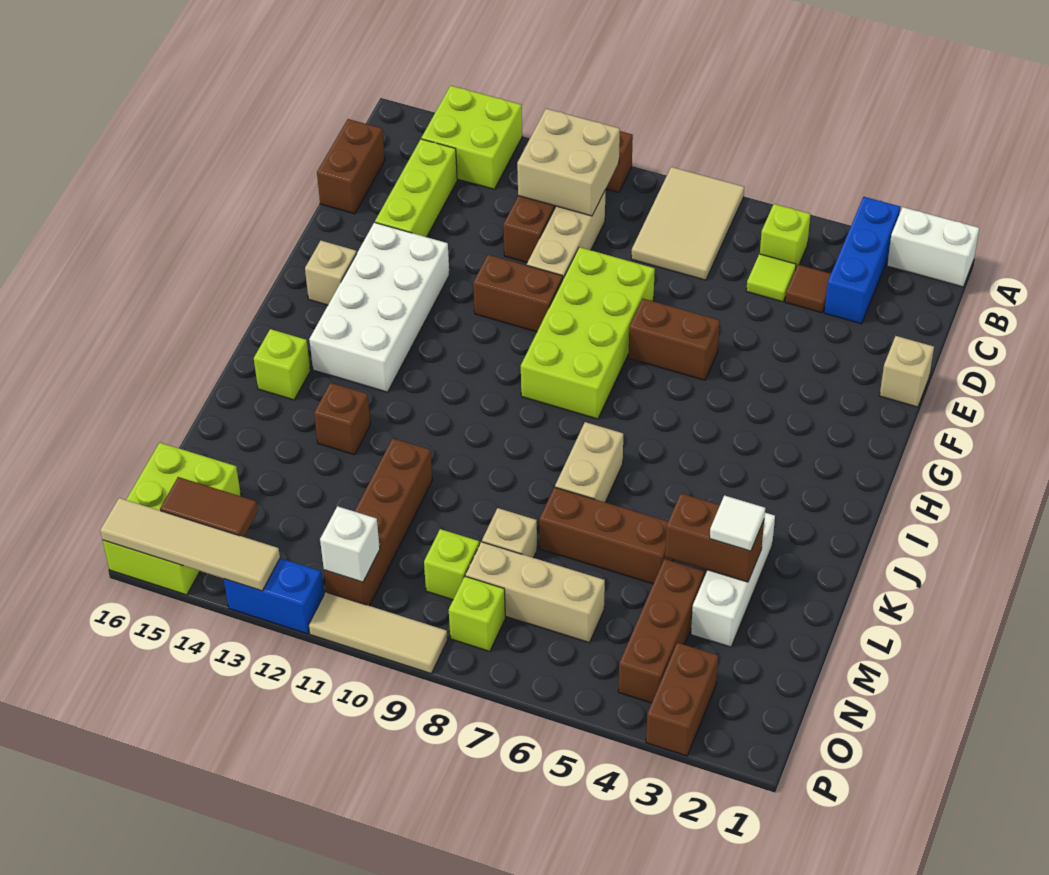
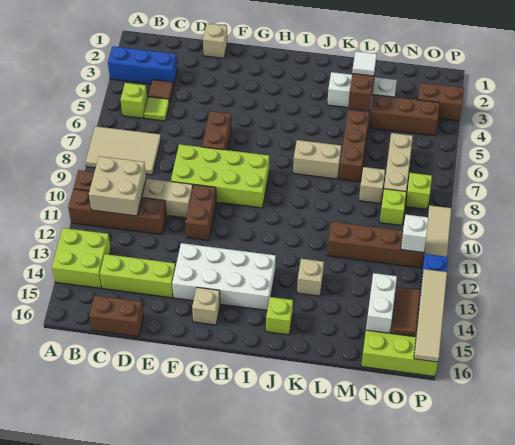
white brick A1:A2 level 1 -> white brick N14:N15 level 2
brown brick K13 level 1 -> tan brick K13 level 1

